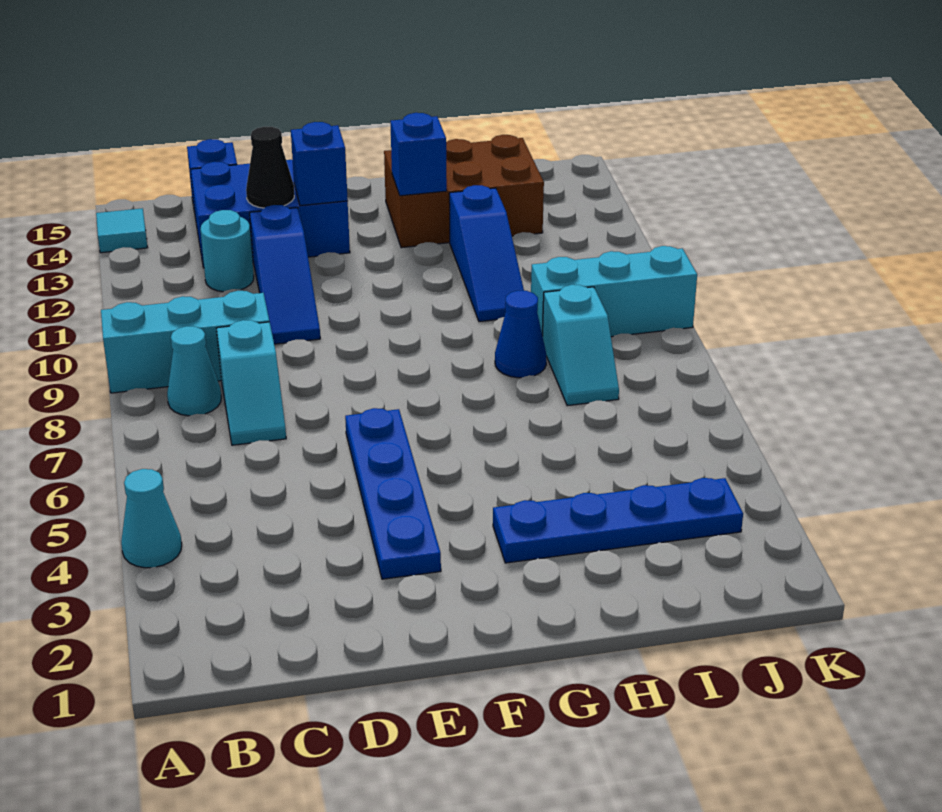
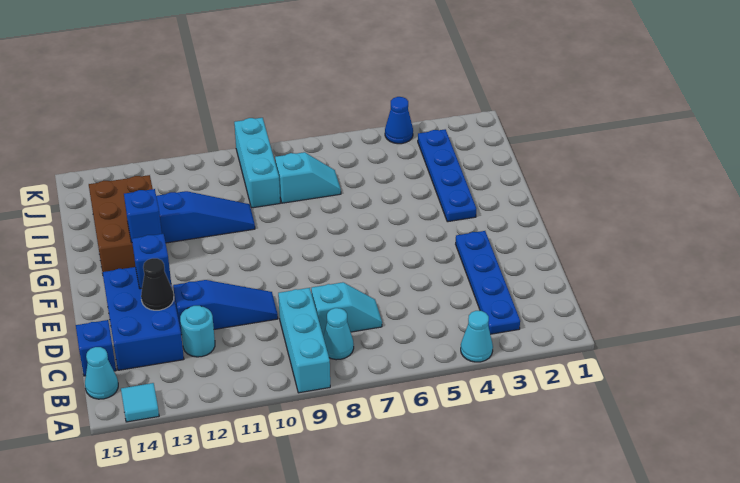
none -> cyan cone B15 level 1
blue plate E3:E6 level 1 -> blue plate B3:E3 level 1
blue cone H8 level 1 -> blue cone K4 level 1

